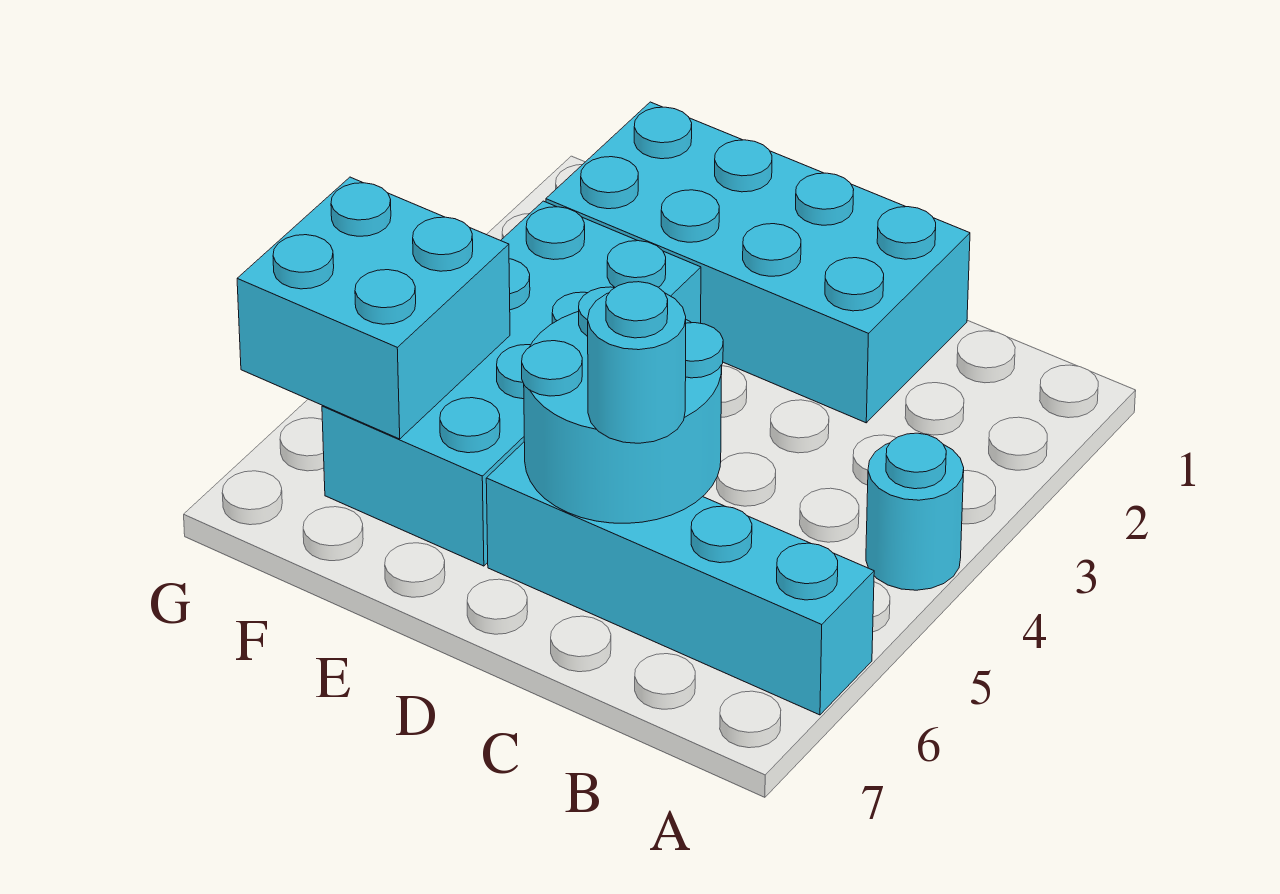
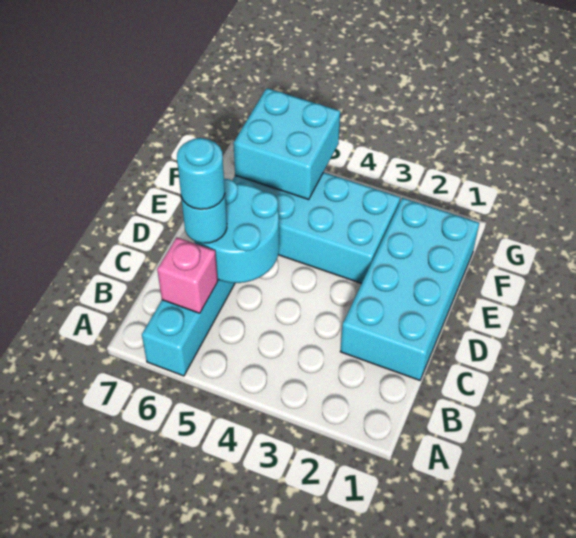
cyan round brick A4 level 1 -> cyan round brick C6 level 4
none -> pink brick B6 level 2

